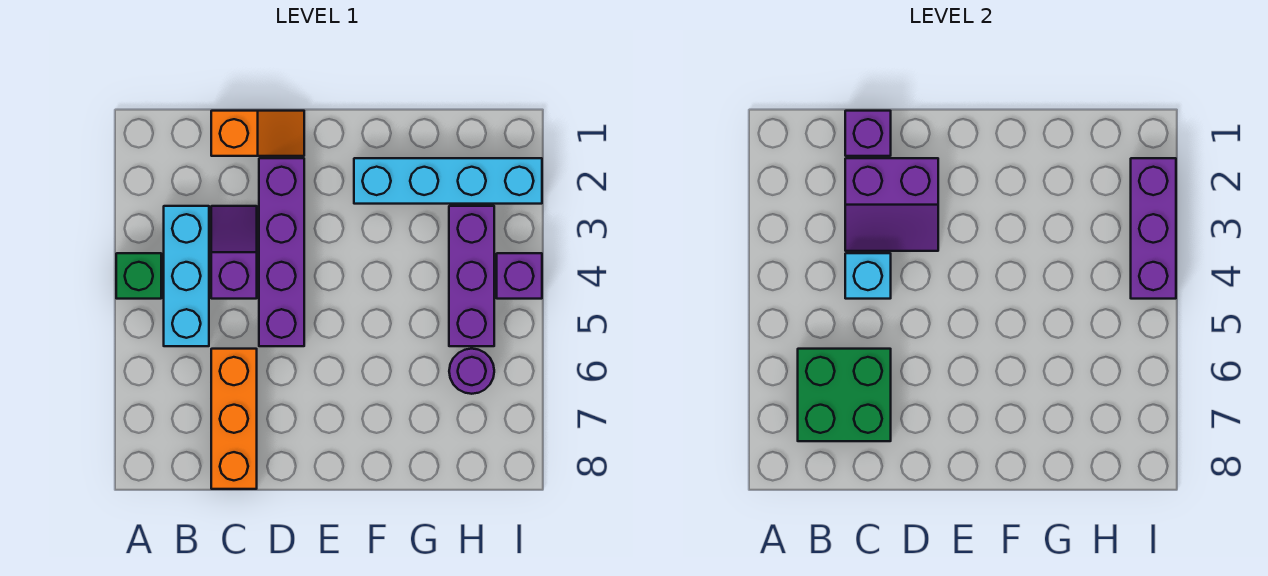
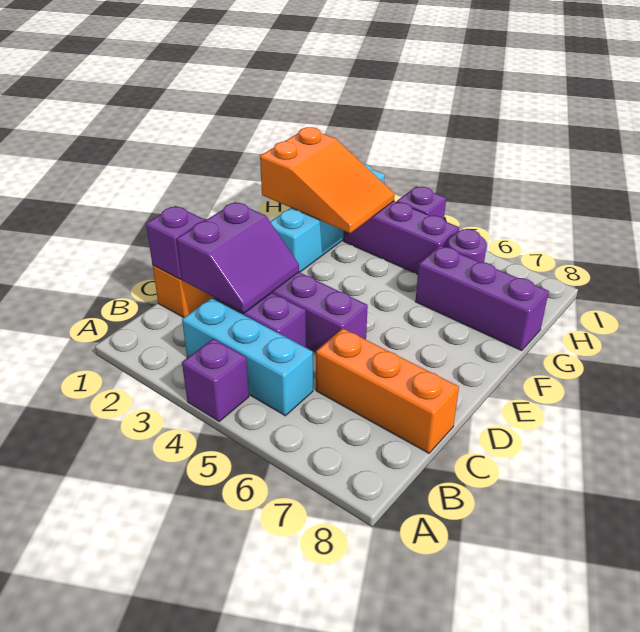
green brick A4 level 1 -> purple brick A4 level 1
green brick B6:C7 level 2 -> none
cyan brick C4 level 2 -> none
none -> orange slope G1:H3 level 2 top 1
purple brick I2:I4 level 2 -> purple brick G6:G8 level 1

